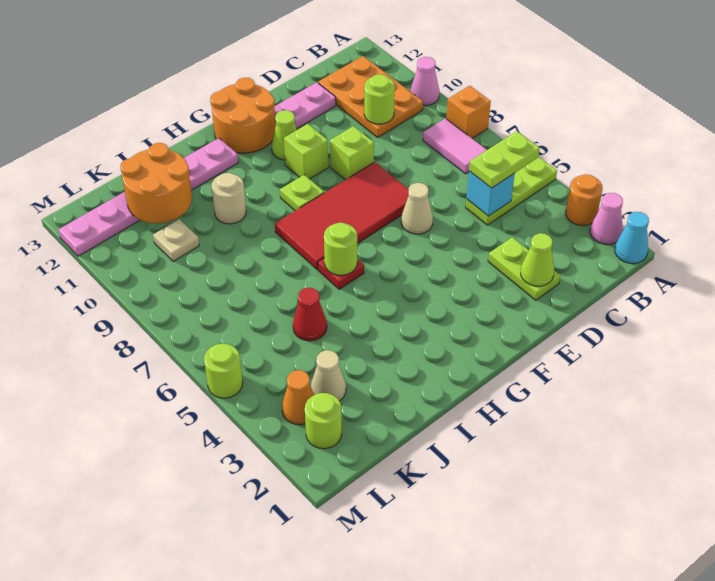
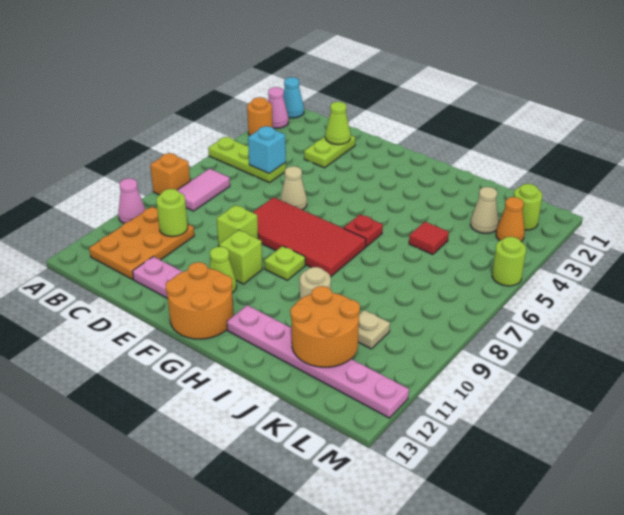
lime plate B5:C5 level 3 -> none
lime round brick H6 level 2 -> none
red cone J5 level 1 -> red tile J5 level 1

